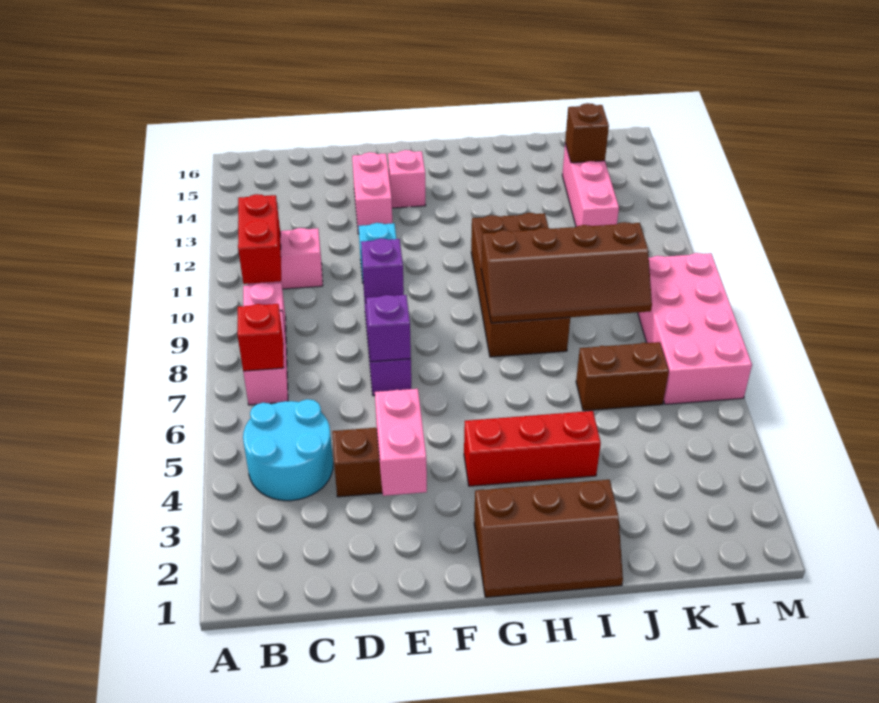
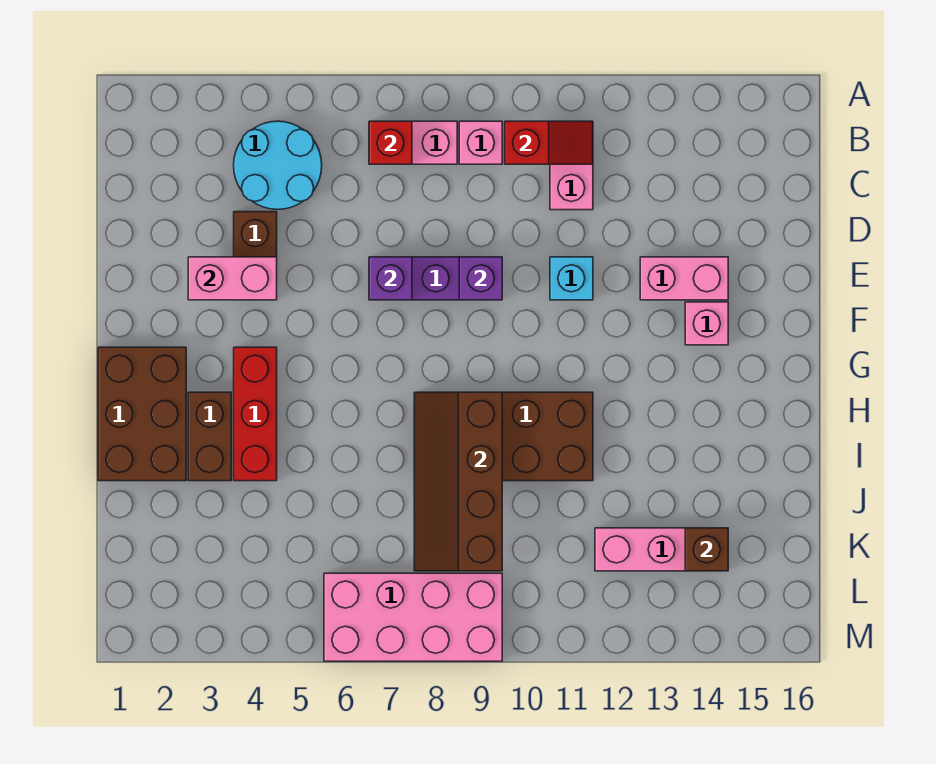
red brick B10:B11 level 2 -> red slope B10:B11 level 2 top 10
brown slope G1:I2 level 1 top 2 -> brown brick G1:I2 level 1
brown brick J6:K6 level 1 -> brown brick H3:I3 level 1

